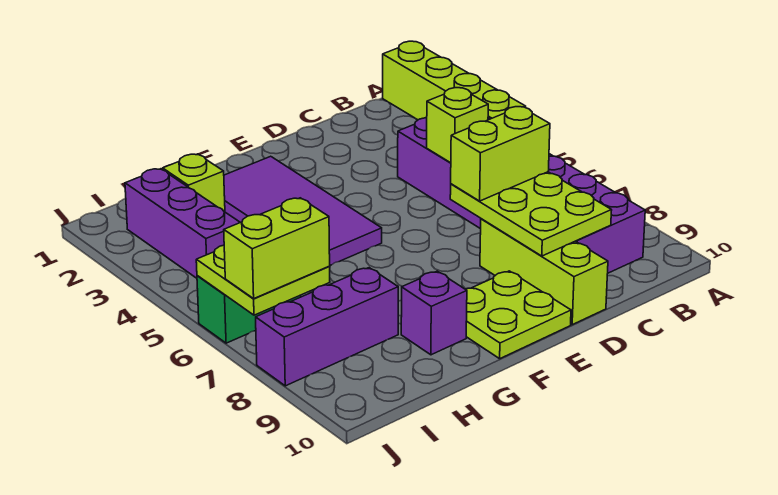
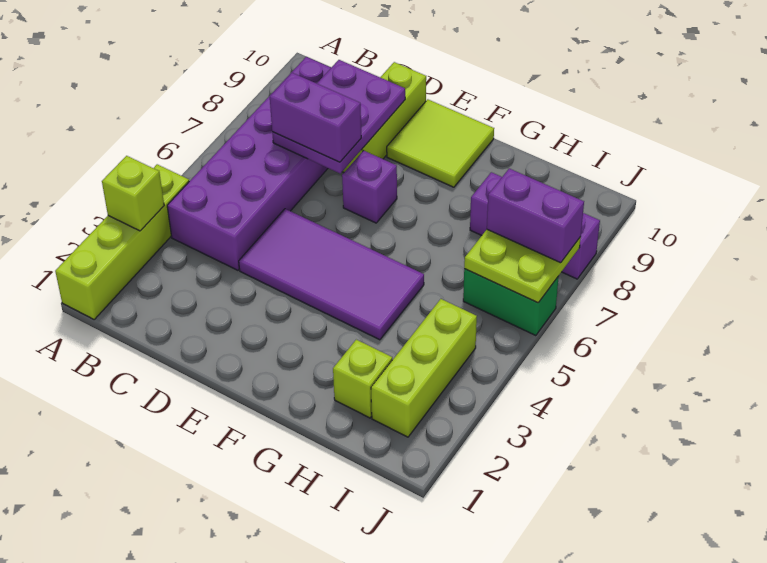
lime brick C5 level 2 -> lime brick A3 level 2
lime plate C7:D9 level 2 -> purple plate C7:D9 level 2
lime brick C7:D7 level 3 -> purple brick C7:D7 level 3
lime plate E9:F10 level 1 -> lime tile E9:F10 level 1
purple tile F2:G5 level 1 -> purple tile D4:G5 level 1
purple brick G9 level 1 -> purple brick E7 level 1
purple brick I2:I4 level 1 -> lime brick I2:I4 level 1
lime brick I7:J7 level 3 -> purple brick I7:J7 level 3

